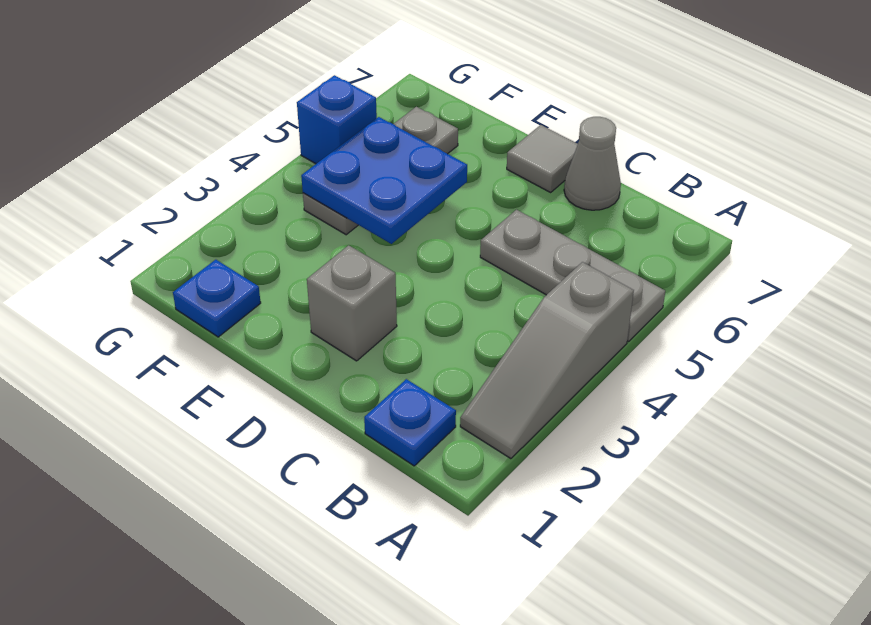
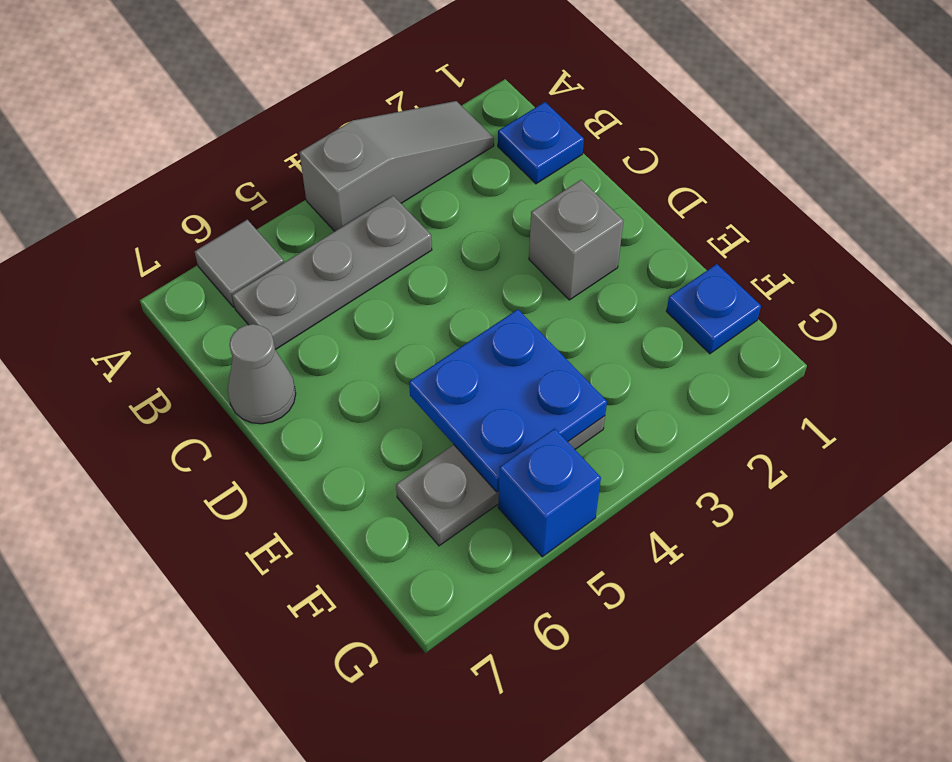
grey plate A5:C5 level 1 -> grey plate B4:B6 level 1
grey tile D7 level 1 -> grey tile A6 level 1

